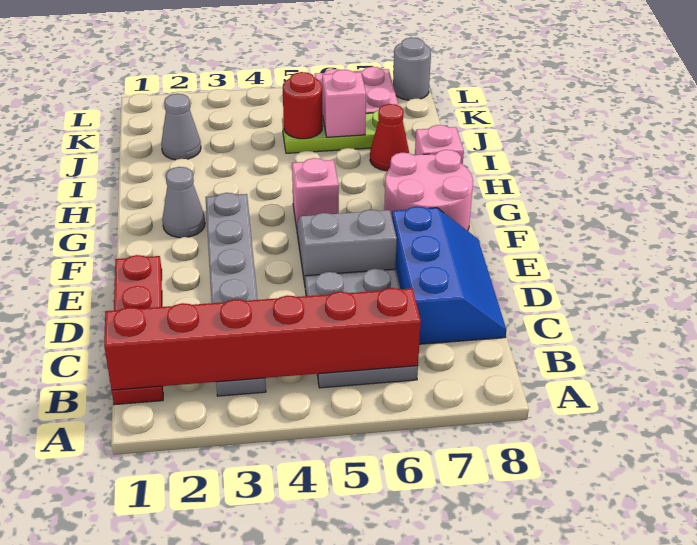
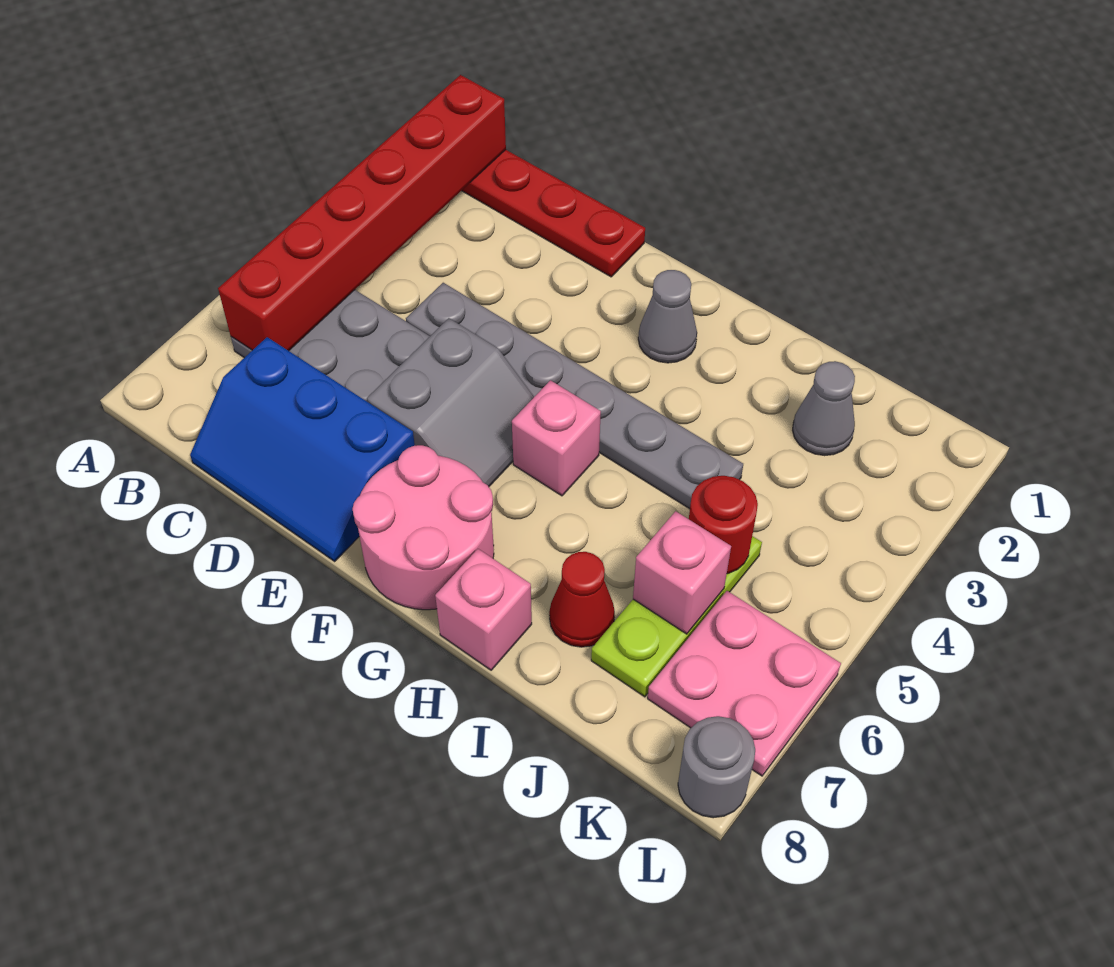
grey plate B3:G3 level 1 -> grey plate D4:I4 level 1

